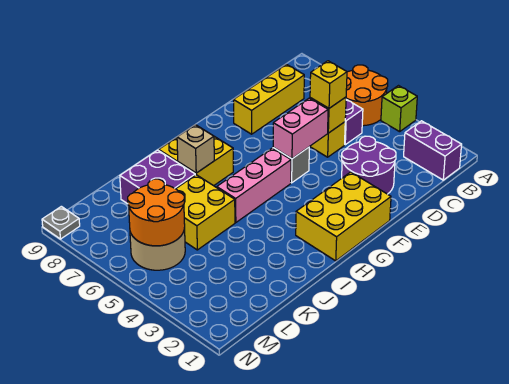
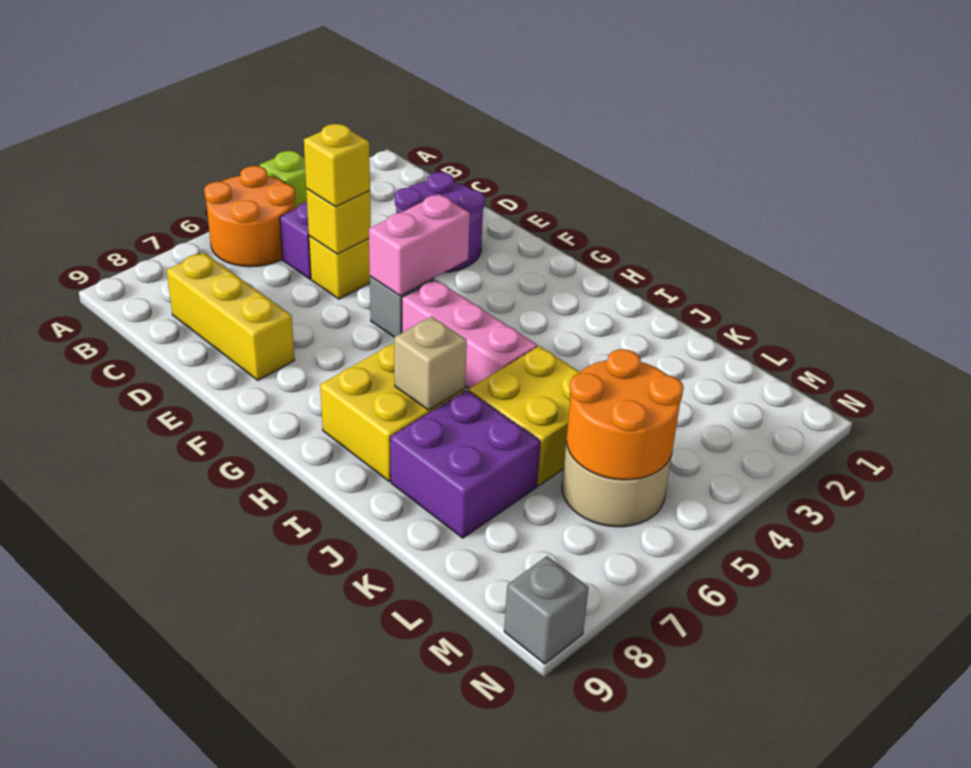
purple brick B1:B2 level 1 -> none
pink brick E5:F5 level 2 -> pink brick F4:F5 level 2
yellow brick F1:H2 level 1 -> none
grey plate N9 level 1 -> grey brick N9 level 1

